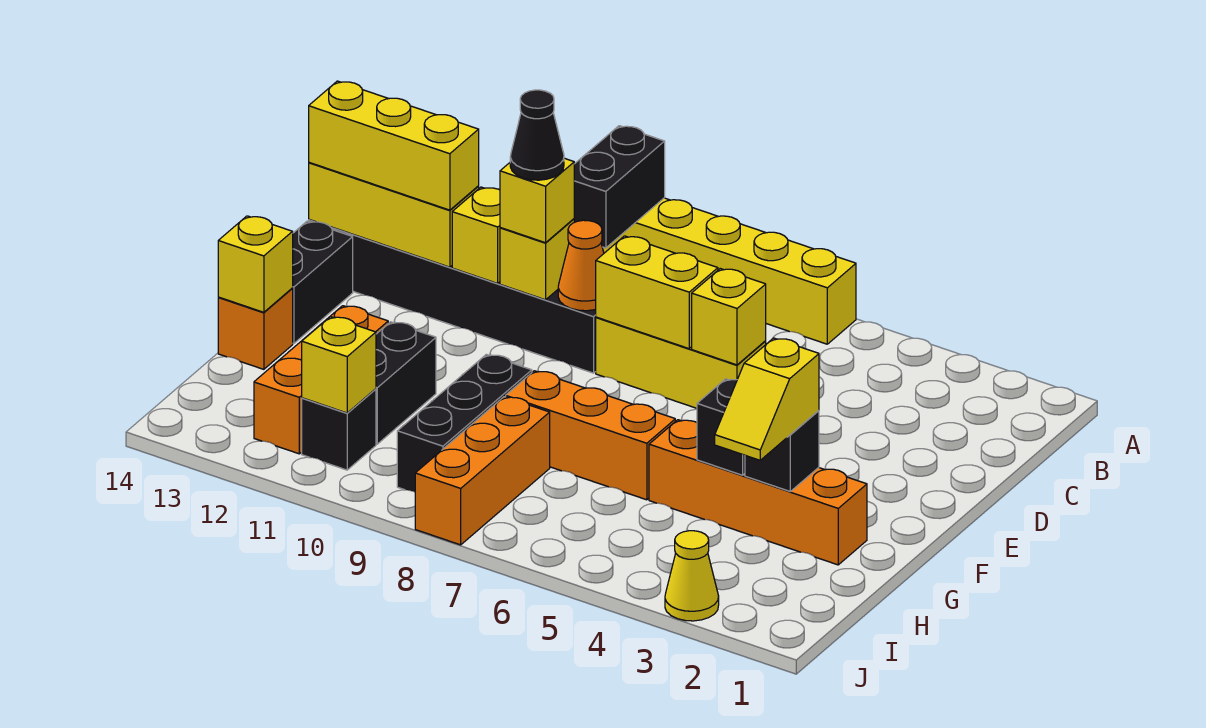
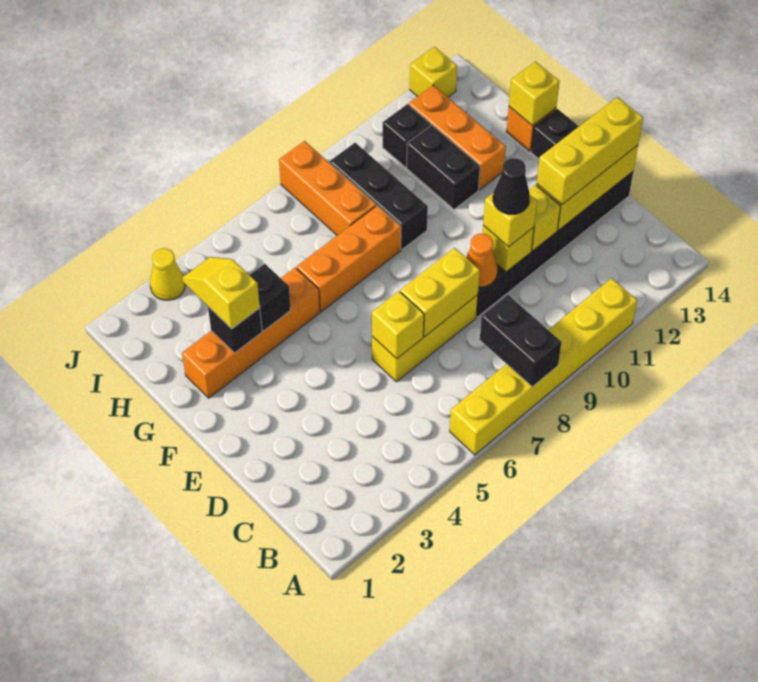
black brick A10:B10 level 2 -> black brick A8:B8 level 2
yellow brick I11 level 2 -> yellow brick J13 level 1

